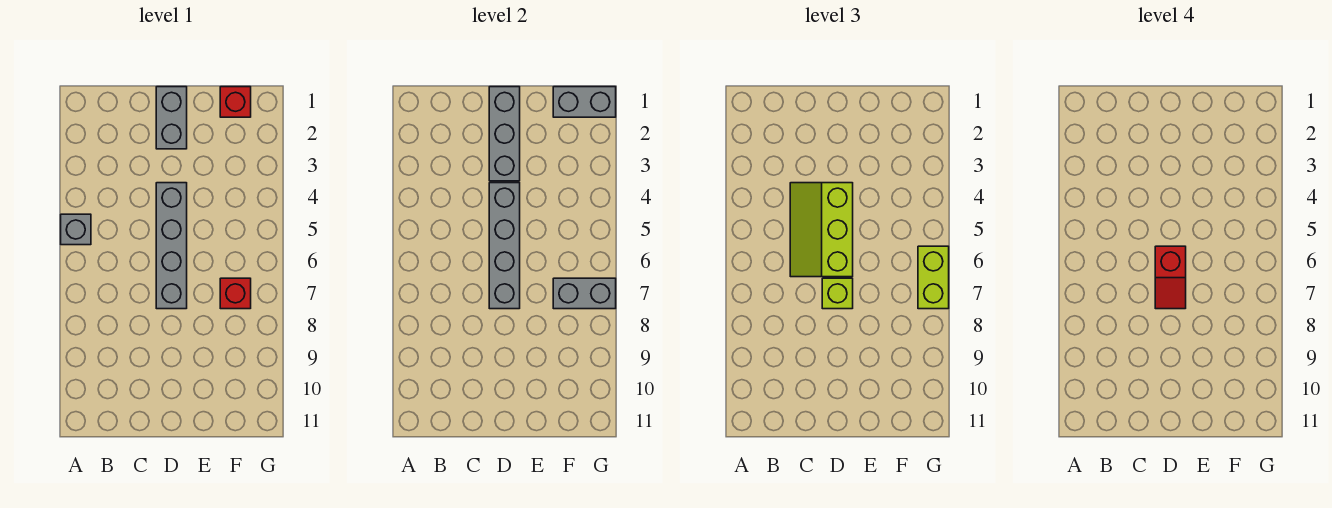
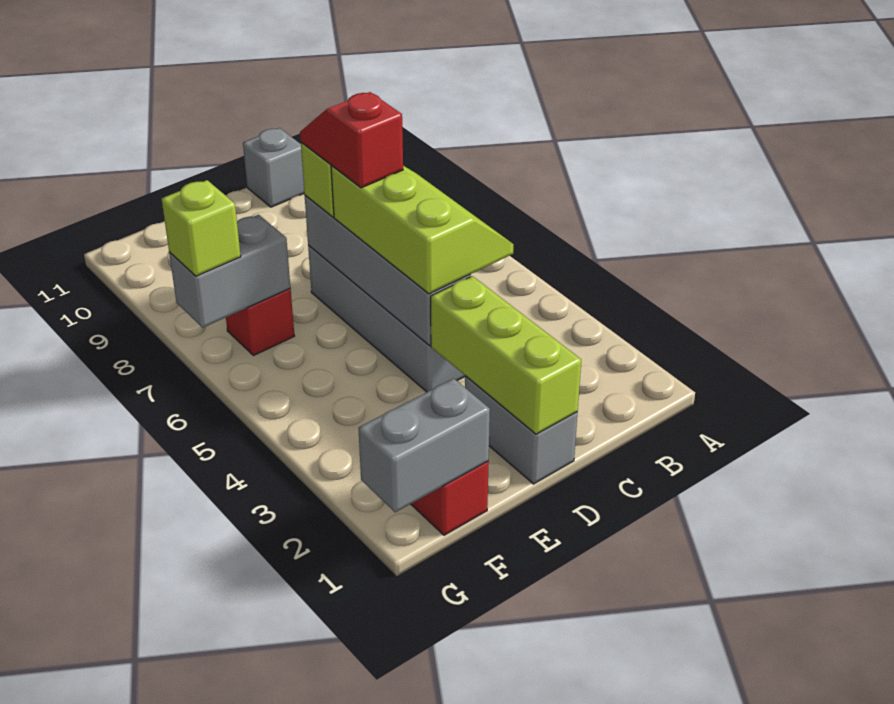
grey brick A5 level 1 -> grey brick C11 level 1
grey brick D1:D3 level 2 -> lime brick D1:D3 level 2
lime brick G6:G7 level 3 -> lime brick G7 level 3

